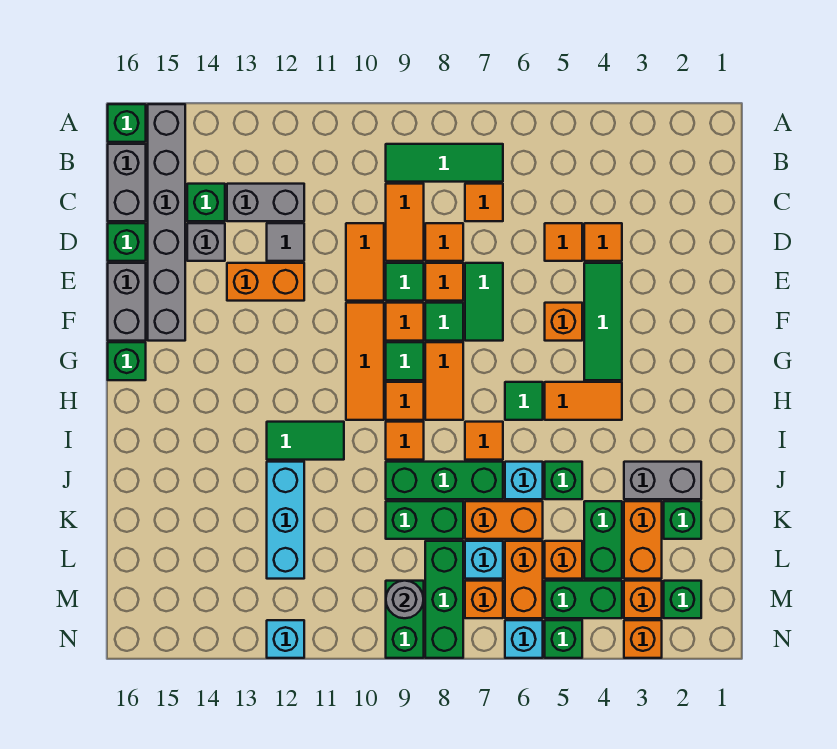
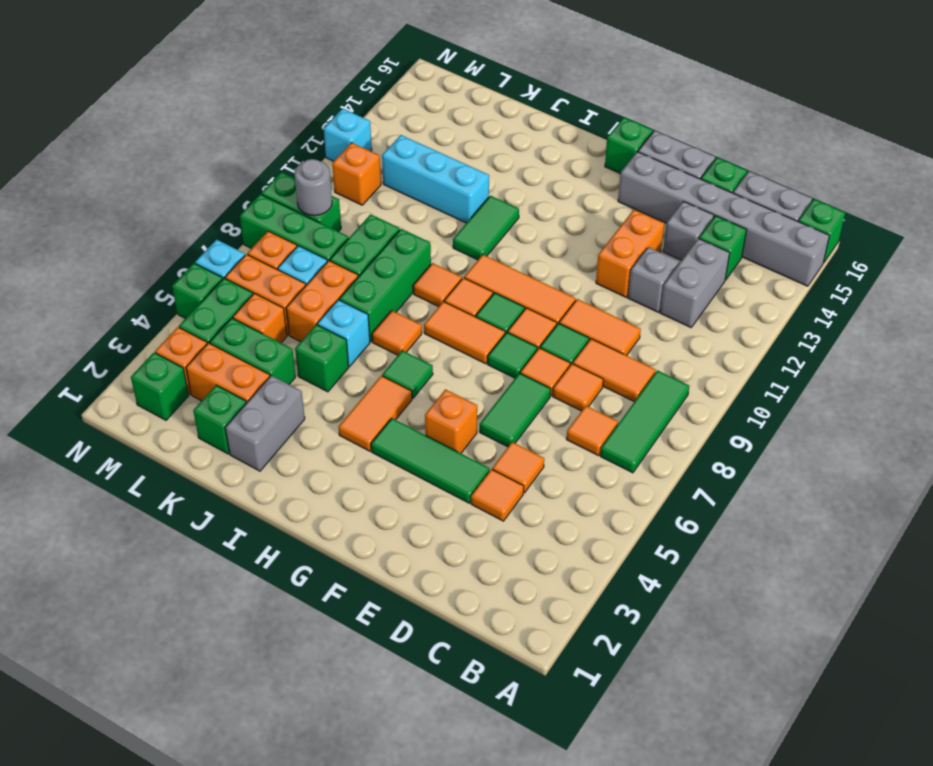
grey tile D12 level 1 -> grey brick D12 level 1
green tile E7:F7 level 1 -> green tile E6:E7 level 1
orange brick N3 level 1 -> orange brick M11 level 1

